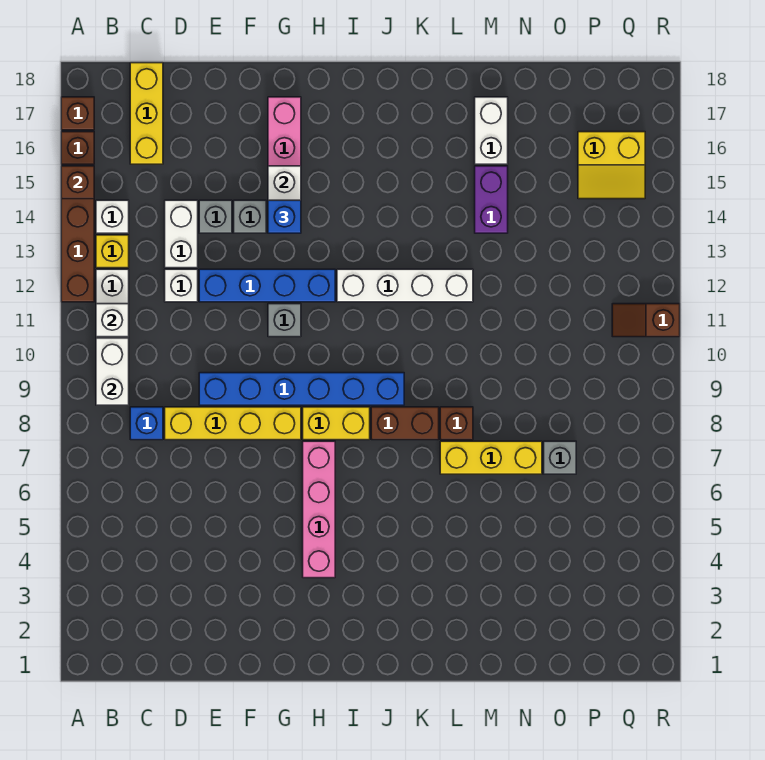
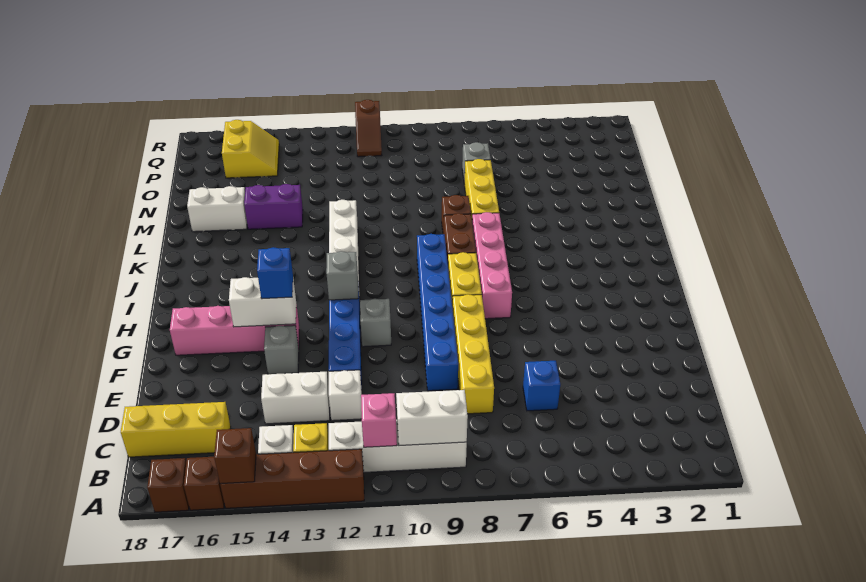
white brick B11 level 2 -> pink brick B11 level 2
blue brick C8 level 1 -> blue brick D6 level 1
grey brick E14 level 1 -> grey brick H12 level 2
pink brick H4:H7 level 1 -> pink brick H7:K7 level 1

